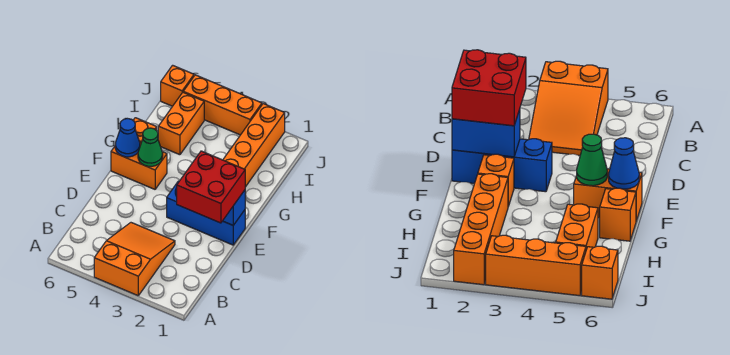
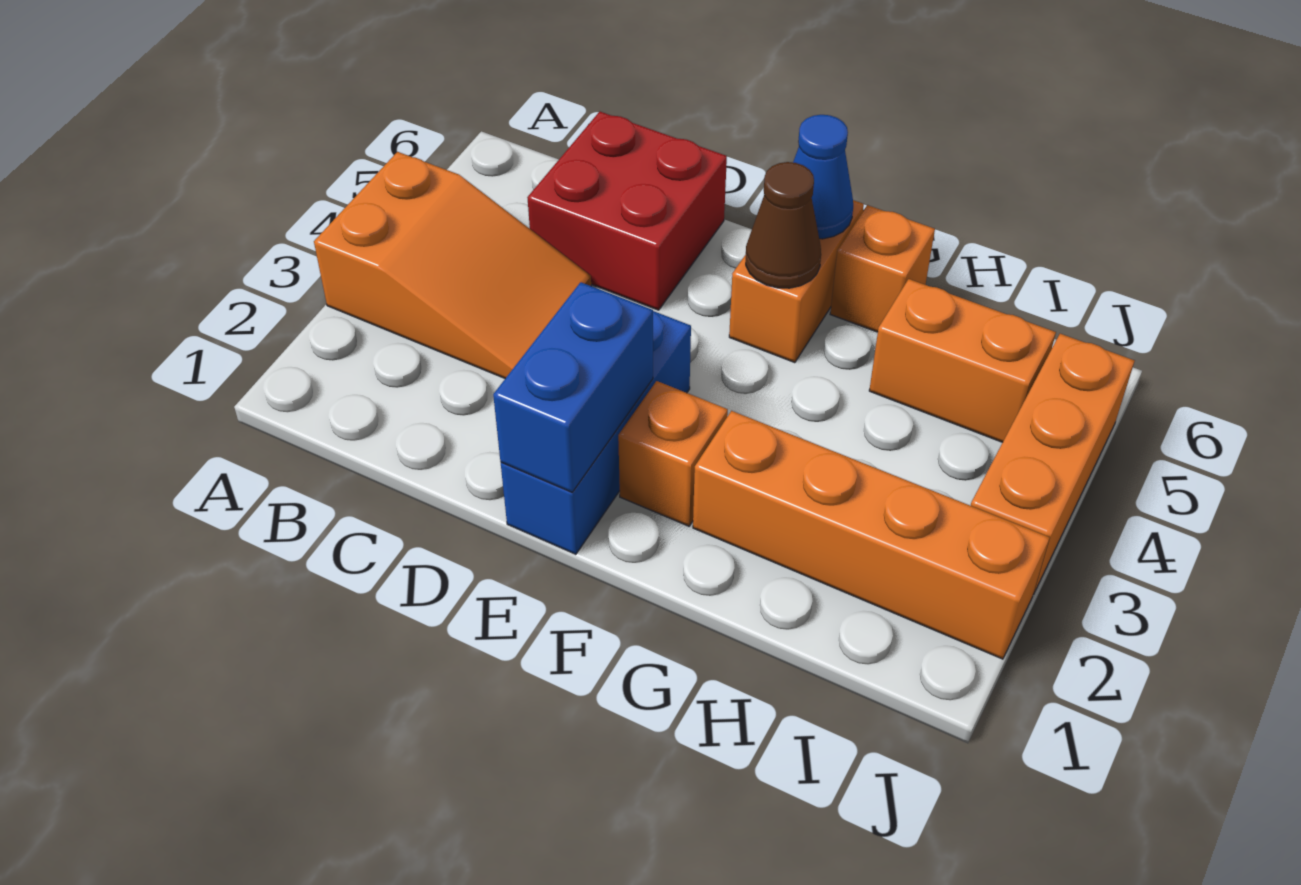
red brick D1:E2 level 3 -> red brick C5:D6 level 1
green cone F5 level 2 -> brown cone F5 level 2
orange brick J6 level 1 -> none

